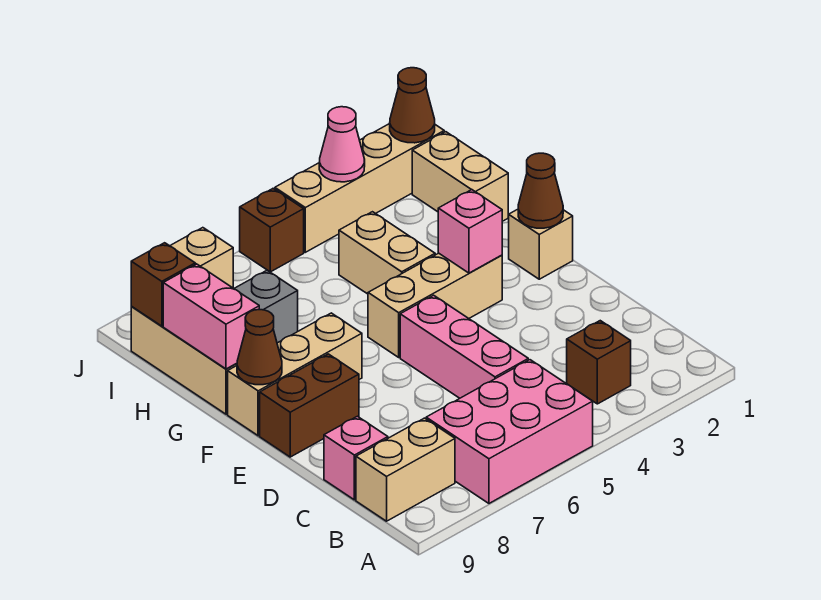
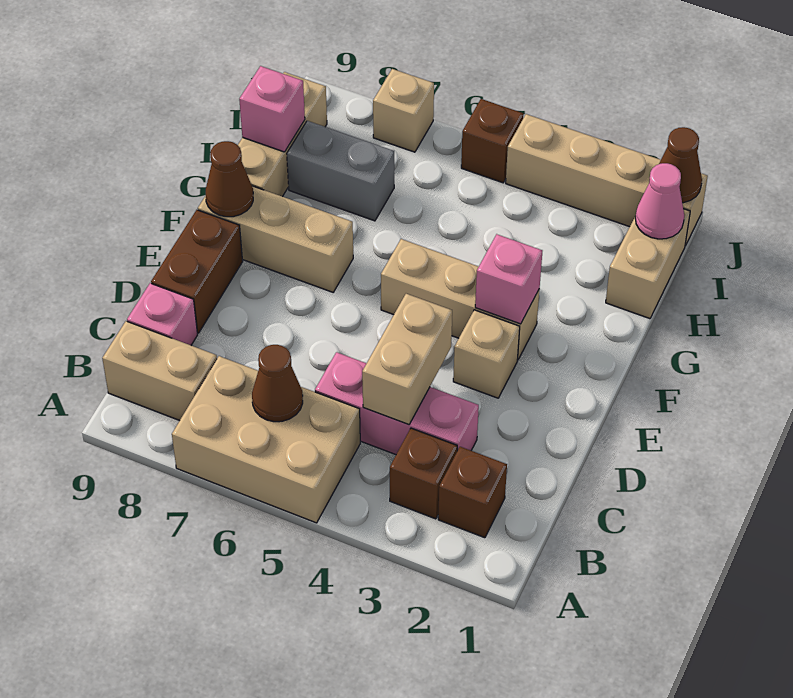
pink brick A5:B7 level 1 -> tan brick A5:B7 level 1
pink brick C5:E5 level 1 -> pink brick C3:C5 level 1
brown brick E8:E9 level 1 -> brown brick D9:E9 level 1
tan brick F1 level 1 -> tan brick E3 level 1
brown cone F1 level 2 -> brown cone B6 level 2
tan brick G4:H4 level 1 -> tan brick C4:D4 level 2
pink brick G9:H9 level 2 -> pink brick H9 level 2
brown brick I9 level 2 -> brown brick B2 level 1
pink cone J3 level 2 -> pink cone I1 level 2

